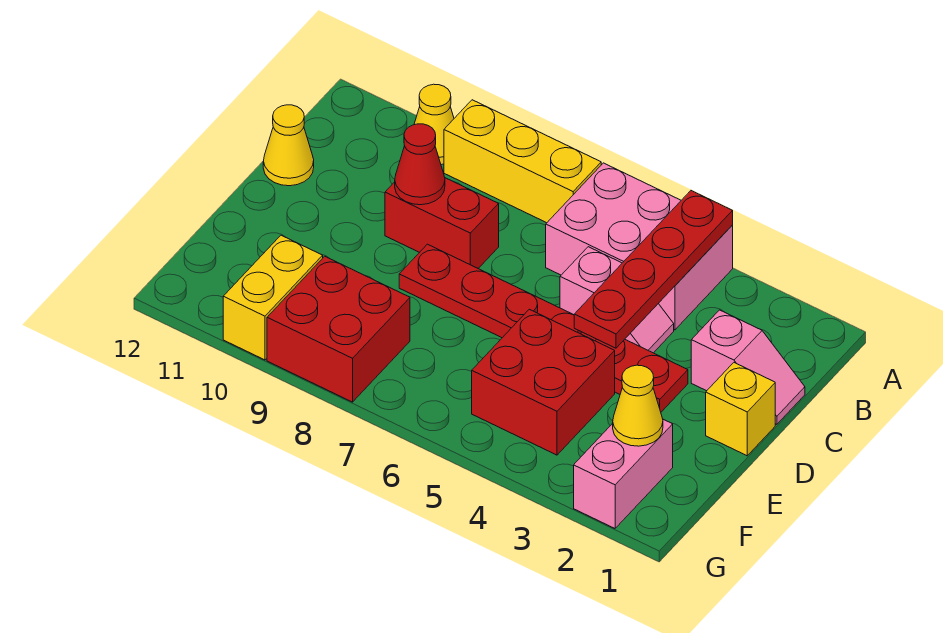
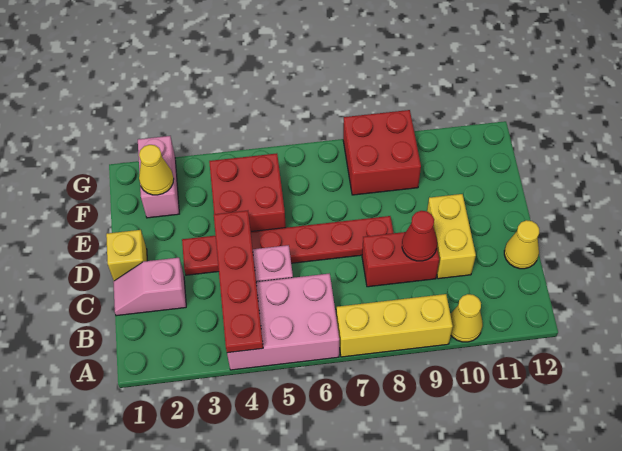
yellow brick F10:G10 level 1 -> yellow brick C10:D10 level 1

